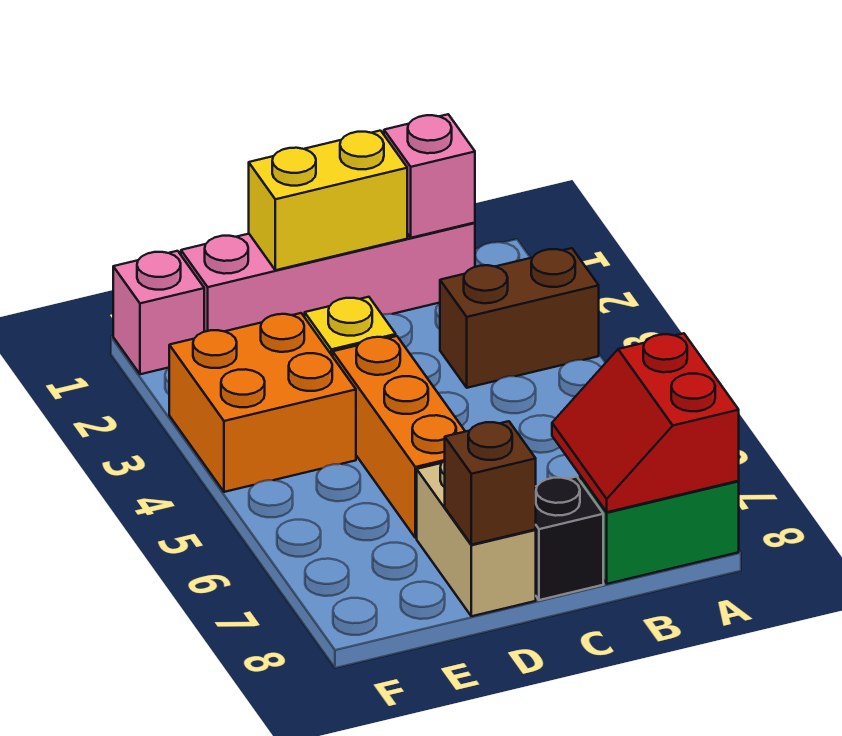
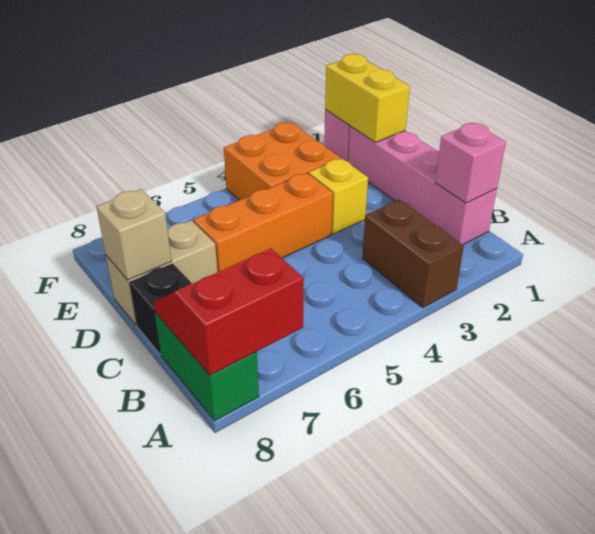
yellow brick C1:D1 level 2 -> yellow brick E1:F1 level 2
brown brick D8 level 2 -> tan brick D8 level 2

